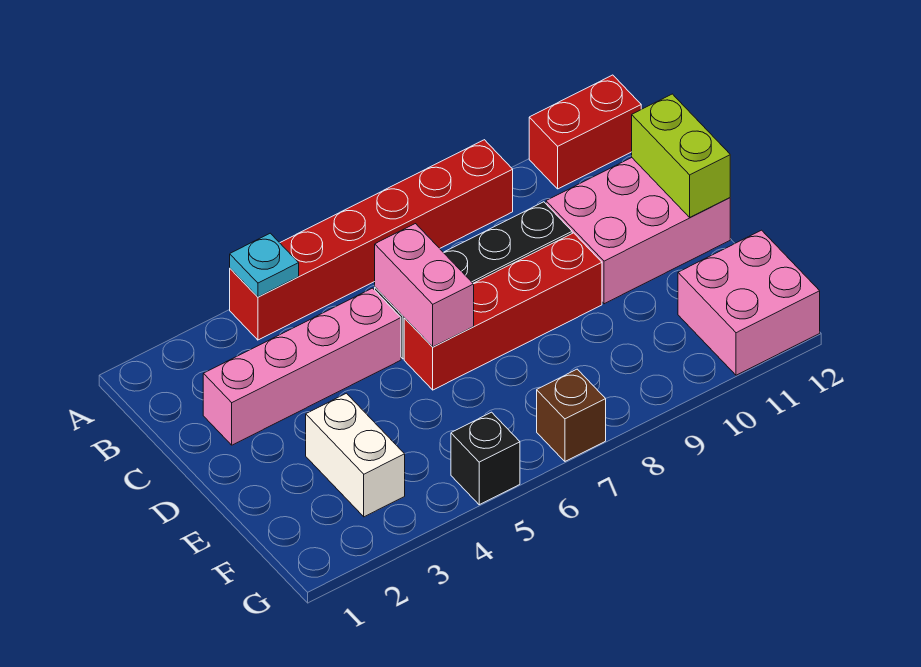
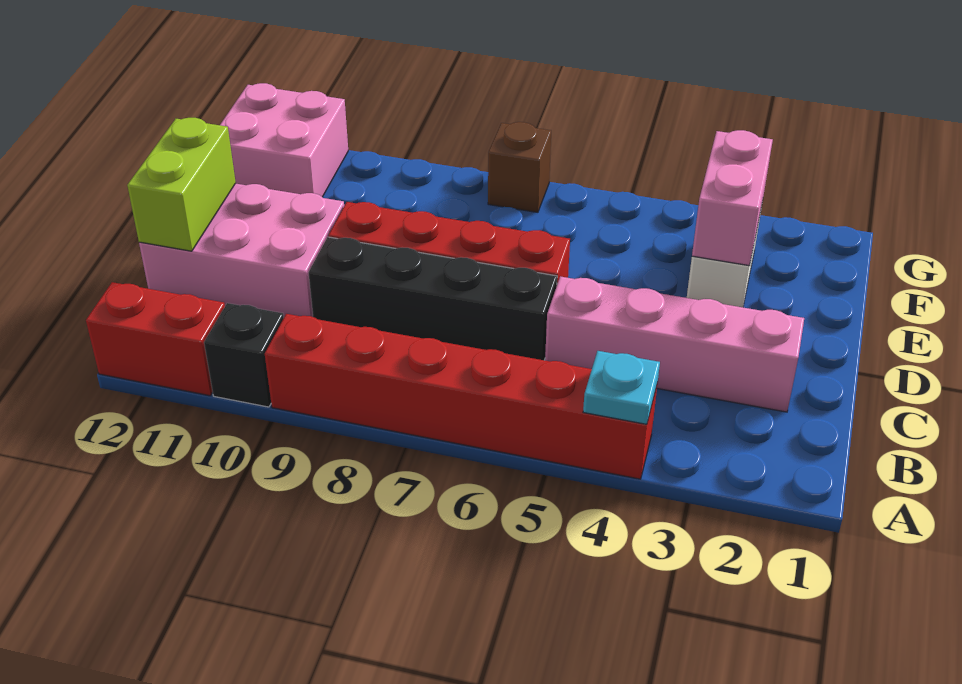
pink brick C6:D6 level 2 -> pink brick E3:F3 level 2
black brick G5 level 1 -> black brick A10 level 1

